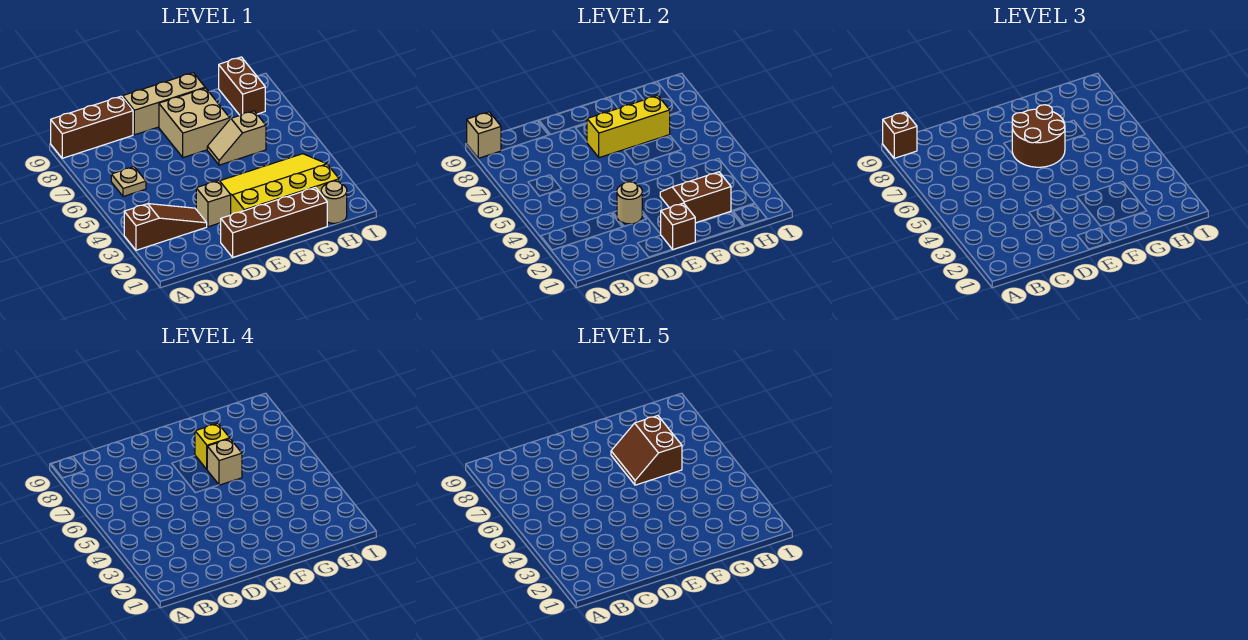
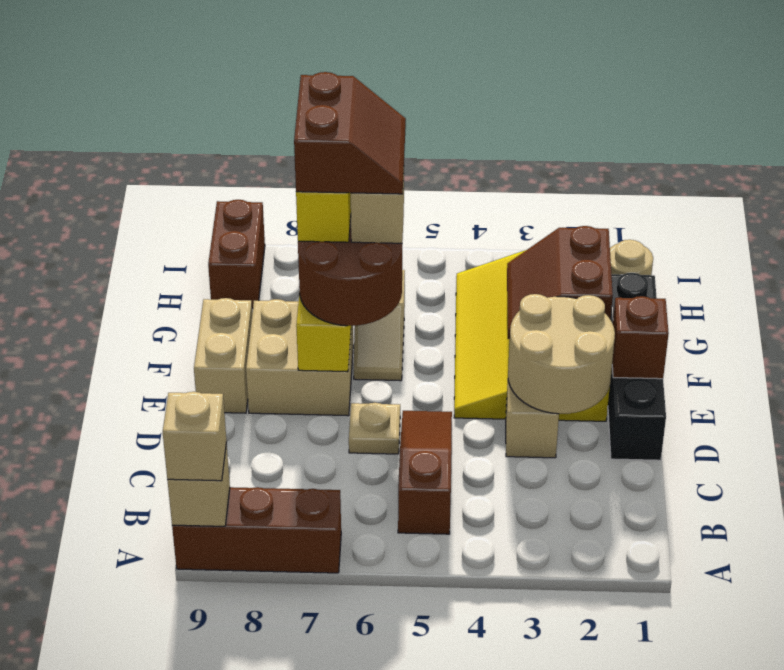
brown slope A3:C3 level 1 top A -> brown slope B5:D5 level 1 top B
brown brick A9:C9 level 1 -> brown brick A7:A9 level 1
brown brick A9 level 3 -> tan brick A9 level 3
tan plate B6 level 1 -> tan plate D6 level 1
brown brick D1:G1 level 1 -> black brick D1:G1 level 1
tan round brick D3 level 2 -> tan round brick D2:E3 level 2
tan brick D9:F9 level 1 -> tan brick E9:F9 level 1
brown slope F6:G7 level 5 top G -> brown slope F6:G7 level 5 top 7
brown brick H8:H9 level 1 -> brown brick H9:I9 level 1

